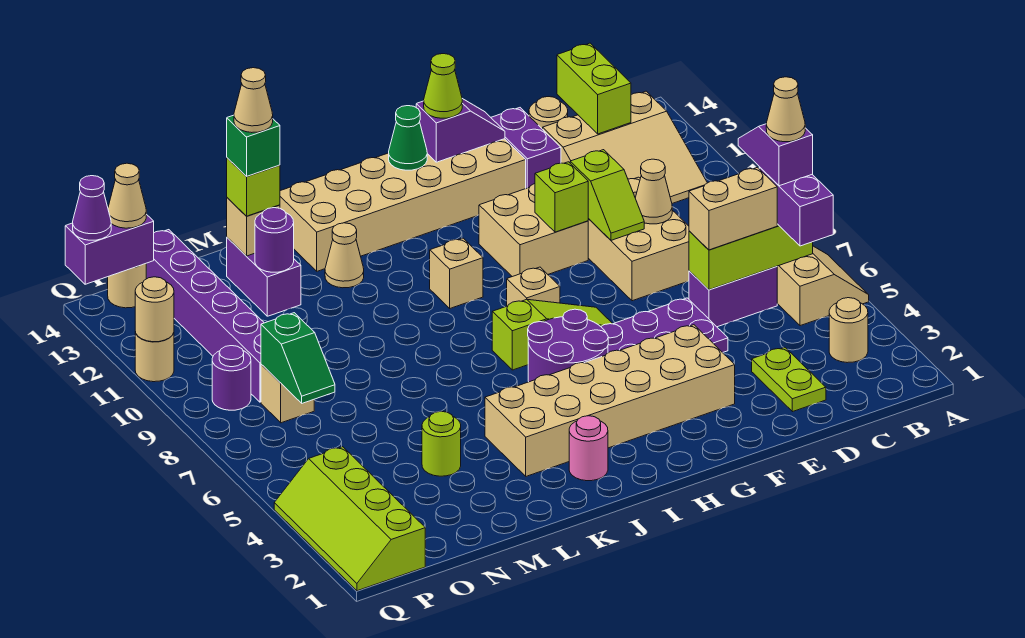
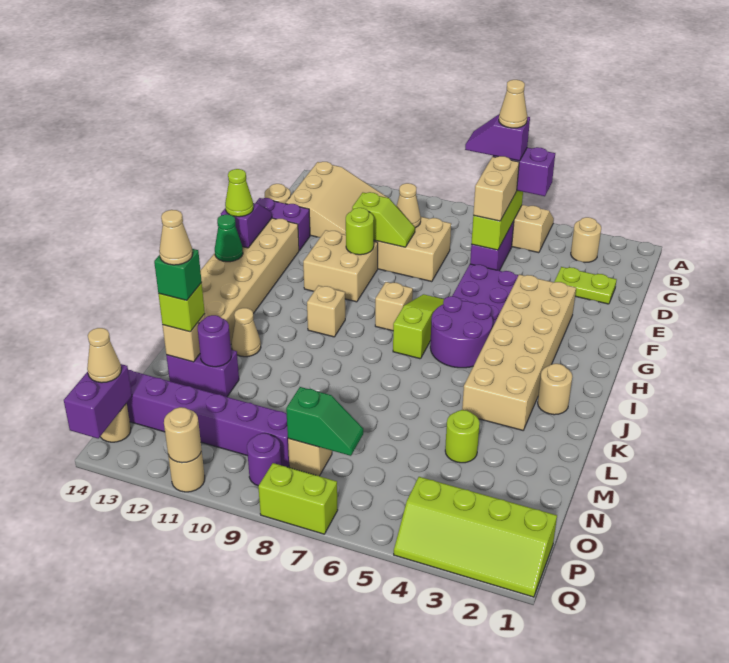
lime brick C13:C14 level 2 -> lime brick Q7:Q8 level 1
lime brick F10 level 2 -> lime round brick F10 level 2
pink round brick J2 level 1 -> tan round brick J2 level 1
purple cone Q14 level 3 -> none

